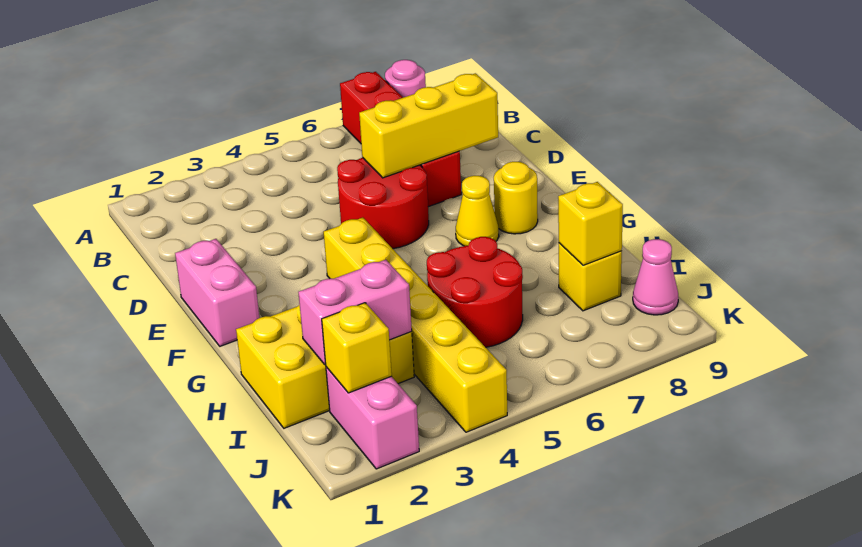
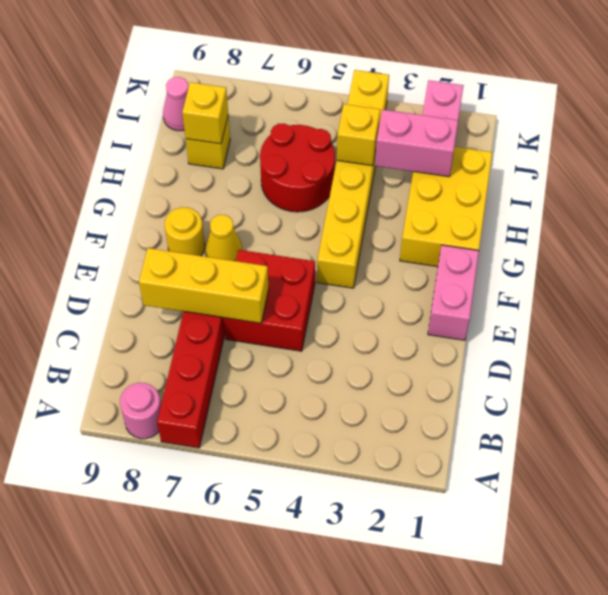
red round brick D5:E6 level 1 -> red brick D5:E6 level 1
yellow brick H1:I3 level 1 -> yellow brick G1:I2 level 1
yellow brick J2 level 2 -> yellow brick I4 level 2

